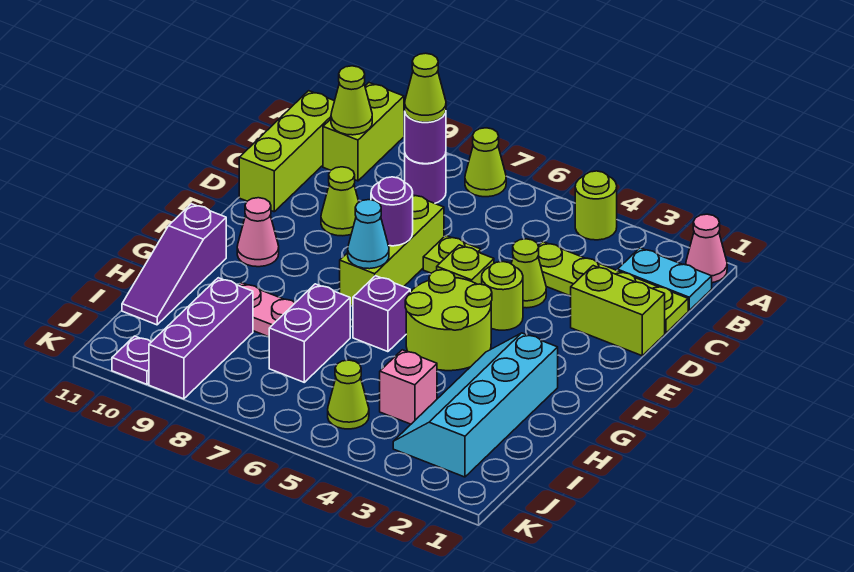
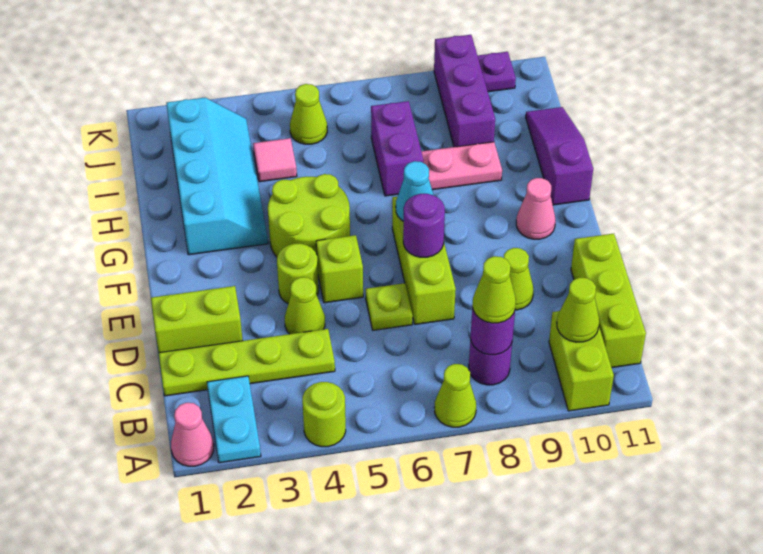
cyan plate B1:B2 level 1 -> cyan plate A2:B2 level 1
purple brick G6 level 1 -> none
pink brick I4 level 1 -> pink tile I4 level 1

